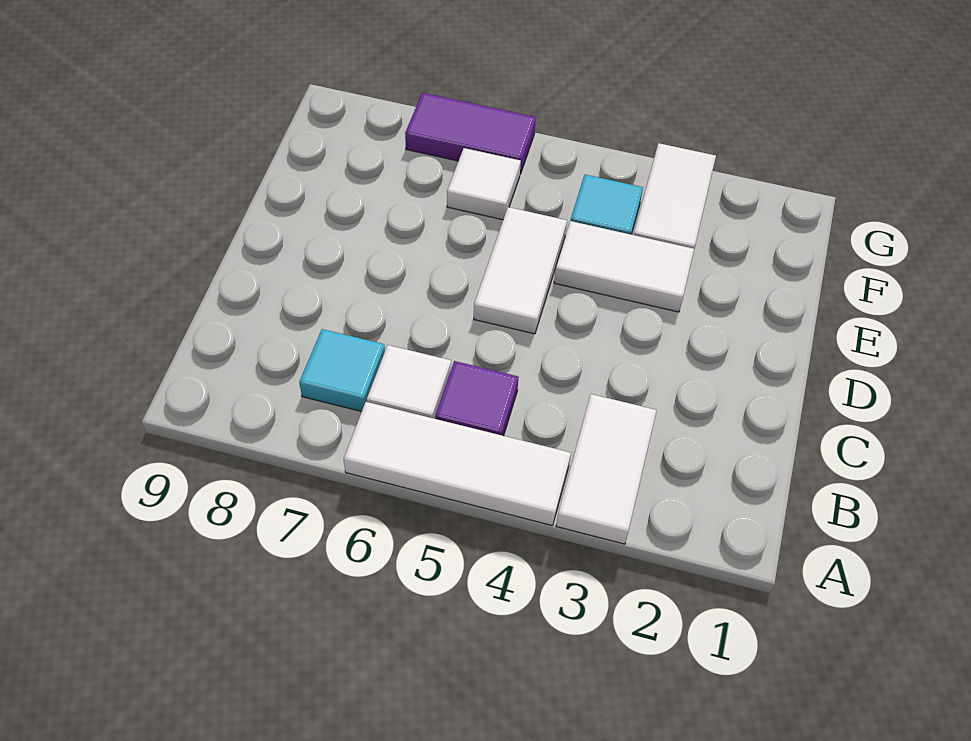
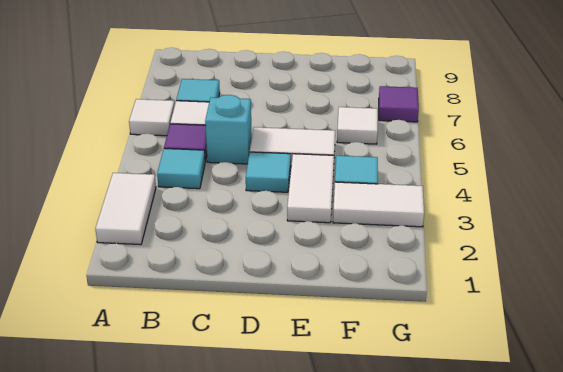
white tile A3:B3 level 1 -> white tile A2:A3 level 1
white tile A4:A6 level 1 -> white tile A6 level 1
none -> cyan tile B4 level 1
none -> cyan brick C5 level 1
none -> cyan tile D4 level 1
purple tile G6:G7 level 1 -> purple tile G7 level 1

